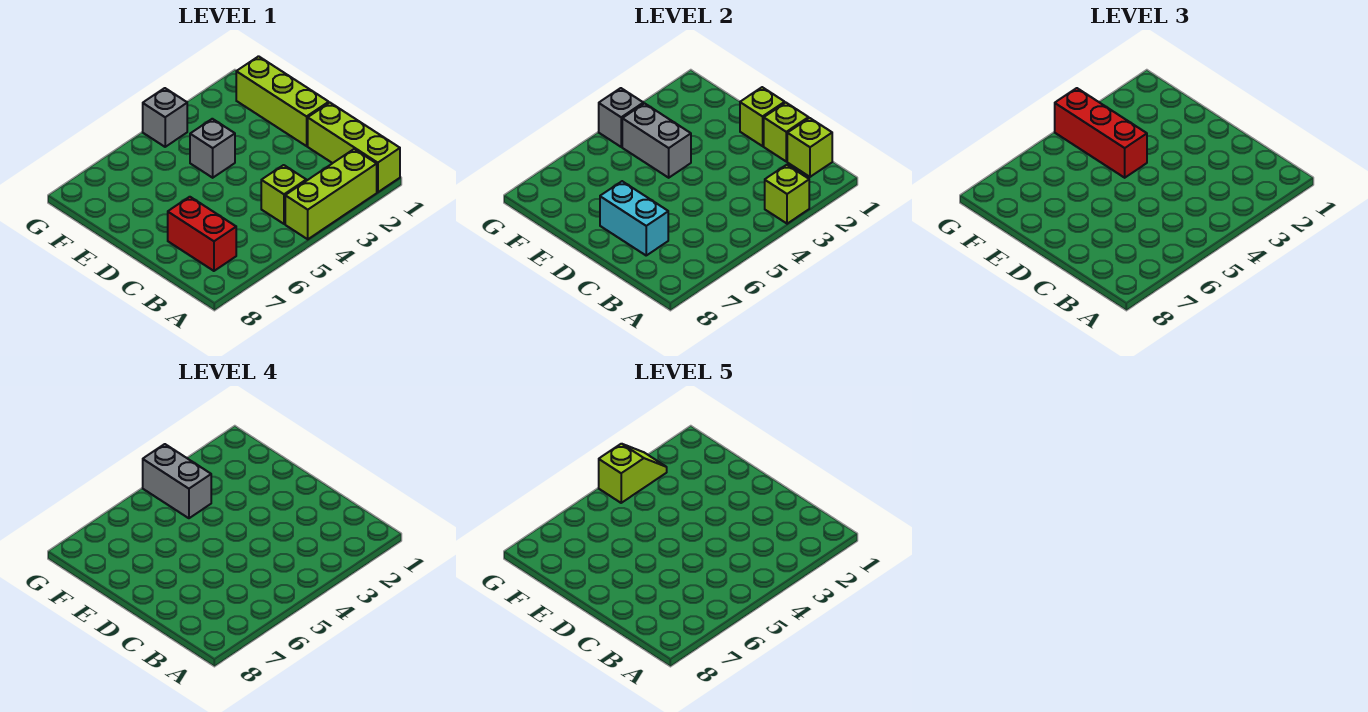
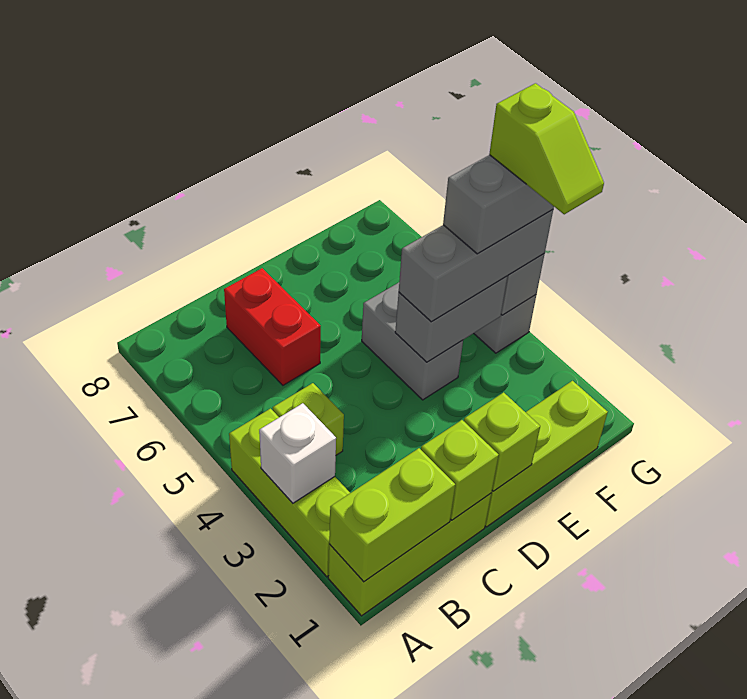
lime brick A3 level 2 -> white brick A3 level 2
lime brick B1 level 2 -> lime brick A1:B1 level 2
red brick B7:C7 level 1 -> red brick C6:C7 level 1
cyan brick C7:D7 level 2 -> none
grey brick E4 level 1 -> grey brick E4:E5 level 1
red brick E4:G4 level 3 -> grey brick E4:G4 level 3

